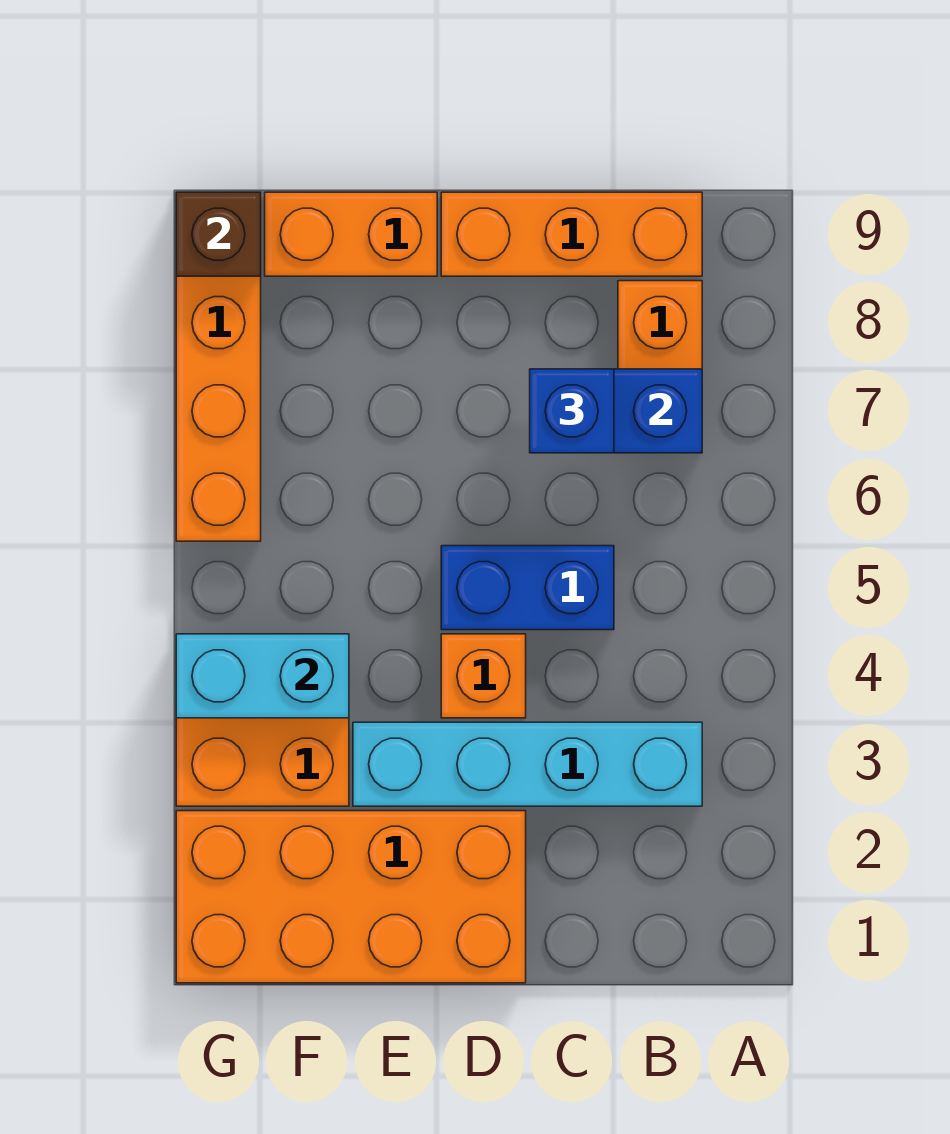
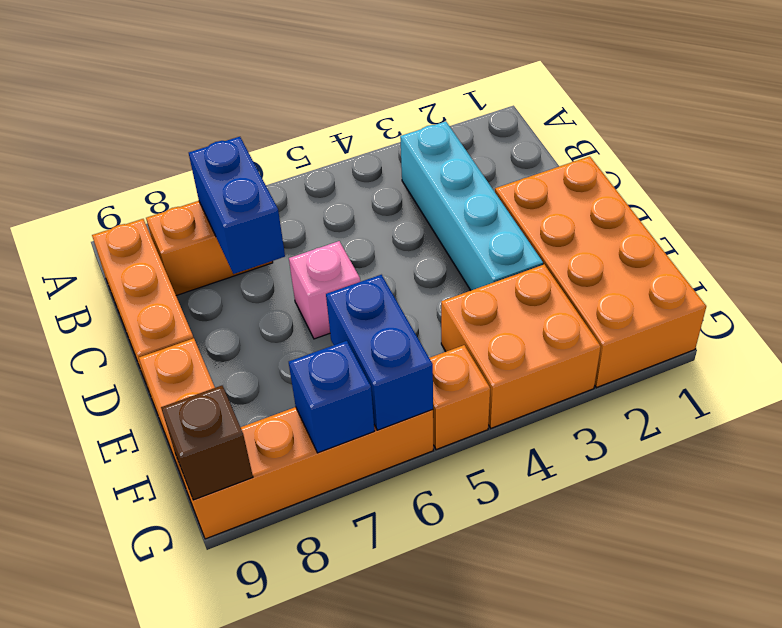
blue brick C5:D5 level 1 -> blue brick F6:G6 level 2
blue brick C7 level 3 -> blue brick G7 level 2
orange brick D4 level 1 -> orange brick G5 level 1
none -> pink brick D6 level 1
cyan brick F4:G4 level 2 -> none

